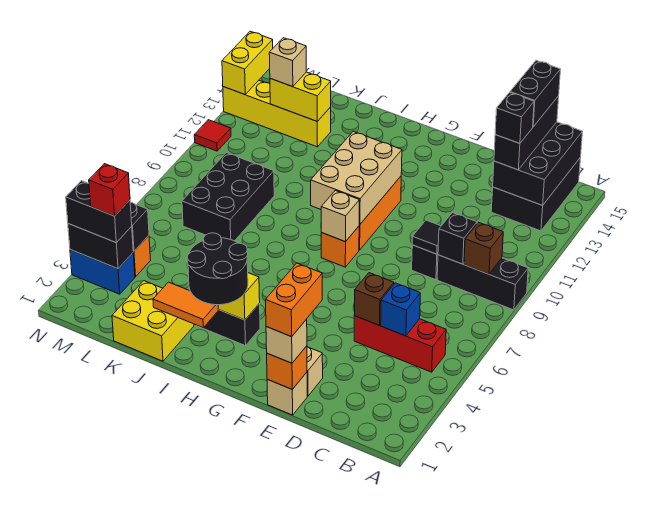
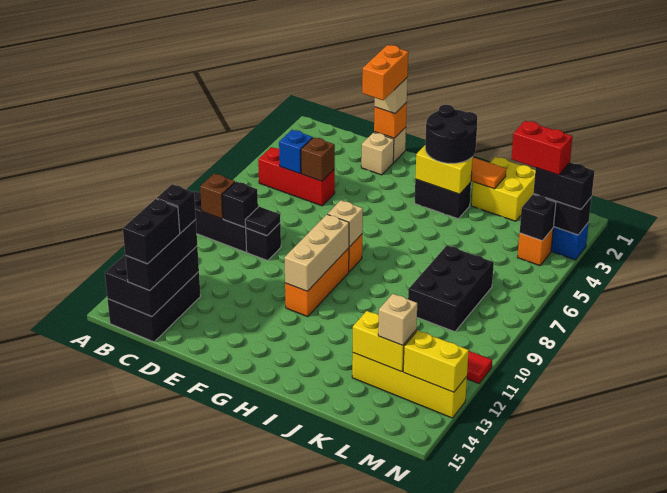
tan brick G9:H11 level 2 -> tan brick G9:G11 level 2
red brick M3 level 4 -> red brick L3:M3 level 4
yellow brick N13:N14 level 2 -> yellow brick M13:N13 level 2

